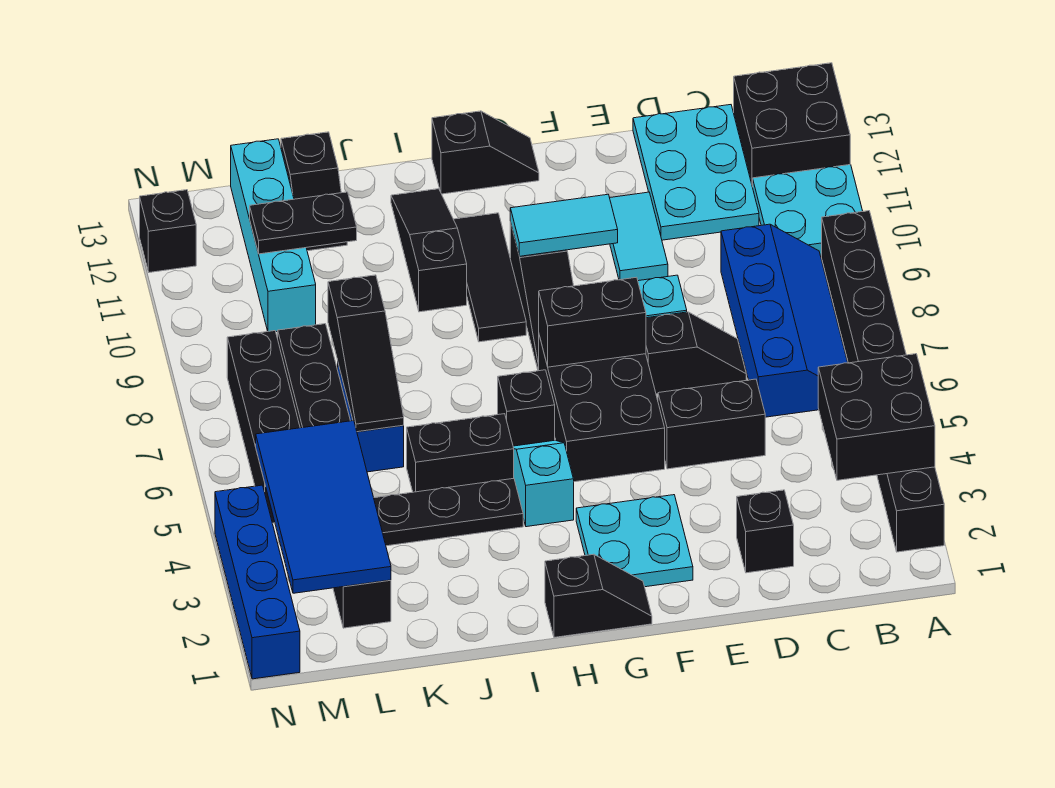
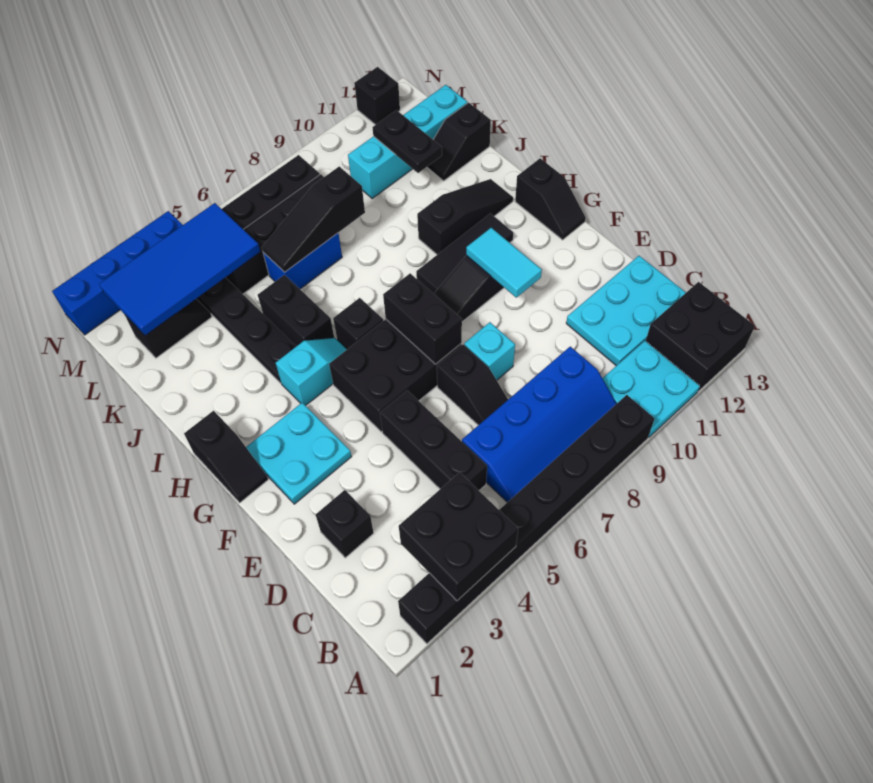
black brick D5:E5 level 1 -> black brick C5:E5 level 1
cyan tile E10:E11 level 1 -> none

